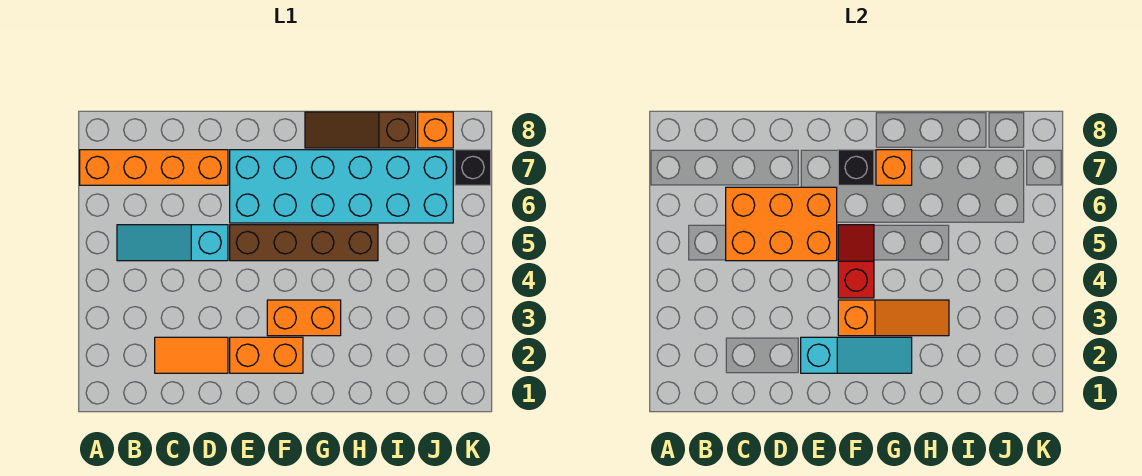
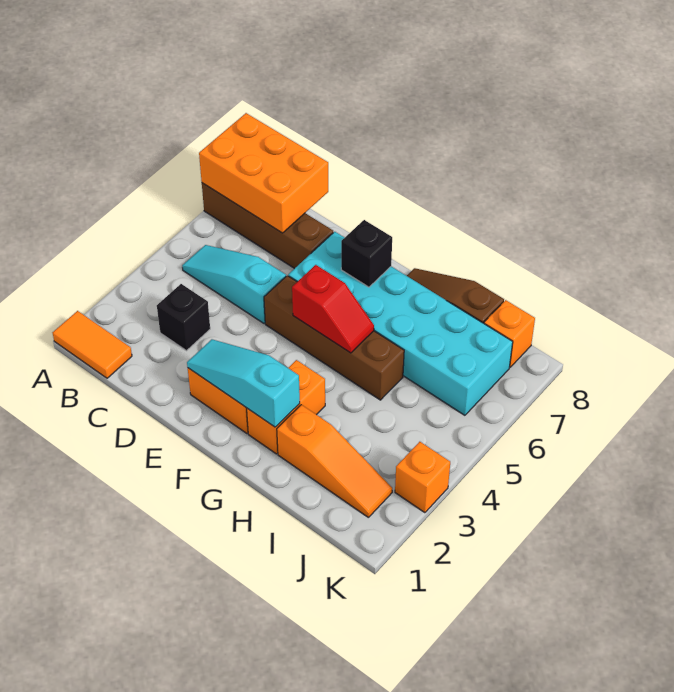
orange brick A7:D7 level 1 -> brown brick A7:D7 level 1
orange tile C2:D2 level 1 -> orange tile A1:B1 level 1
orange brick C5:E6 level 2 -> orange brick A7:C8 level 2
cyan slope E2:G2 level 2 top E -> cyan slope E2:G2 level 2 top G
orange brick F3:G3 level 1 -> orange brick G2:G3 level 1
orange slope F3:H3 level 2 top F -> orange slope H2:J2 level 1 top H
red slope F4:F5 level 2 top 4 -> red slope F5:G5 level 2 top F
orange brick G7 level 2 -> orange brick K3 level 1
black brick K7 level 1 -> black brick C3 level 1

